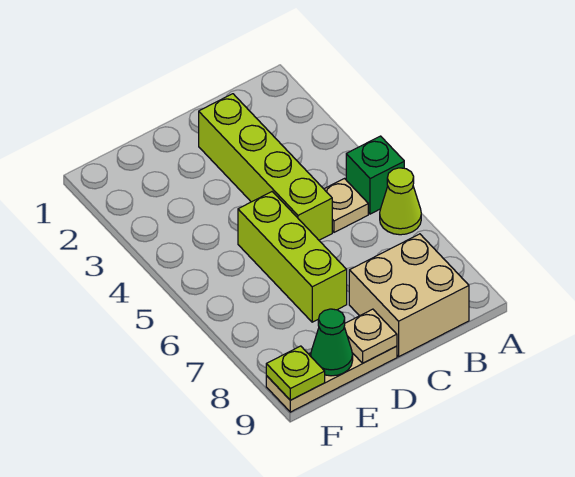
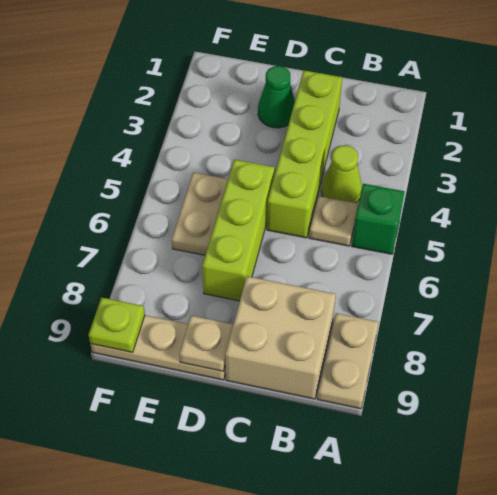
lime cone A6 level 1 -> lime cone B4 level 1
none -> tan plate A8:A9 level 1
none -> tan plate E5:E6 level 1
green cone E9 level 2 -> green cone D2 level 1

